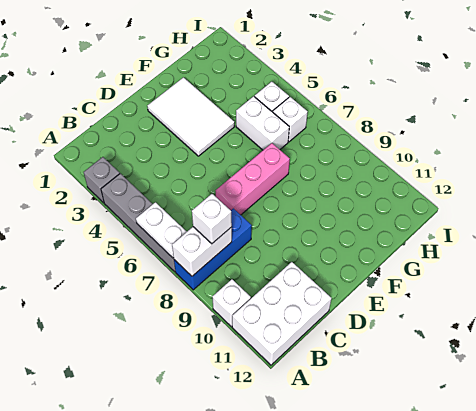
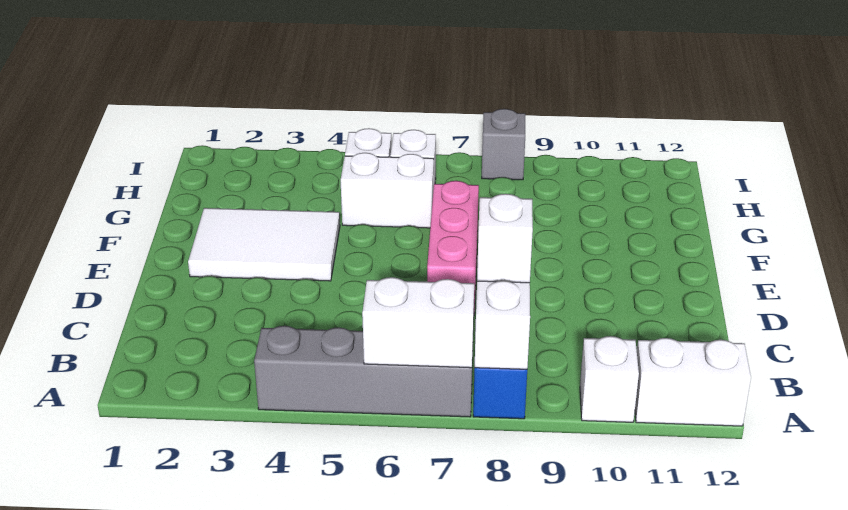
grey brick A3 level 1 -> grey brick I8 level 1
white plate A6:A7 level 2 -> white brick A6:A7 level 2
white brick A11:C12 level 1 -> white brick A11:A12 level 1

